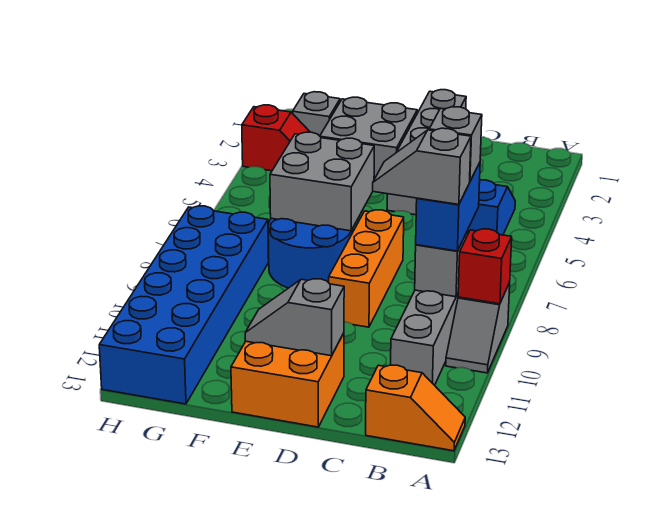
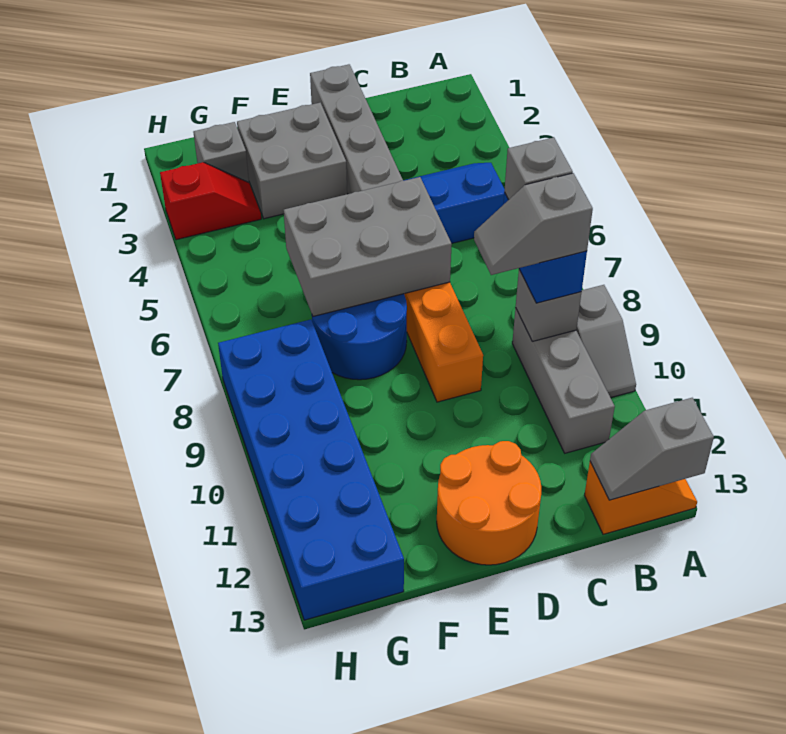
red brick A9 level 2 -> none
orange brick D12:E13 level 1 -> orange round brick D12:E13 level 1
grey slope D12:E12 level 2 top D -> grey slope A13:B13 level 2 top A
grey brick E6:F7 level 2 -> grey brick D6:F7 level 2

